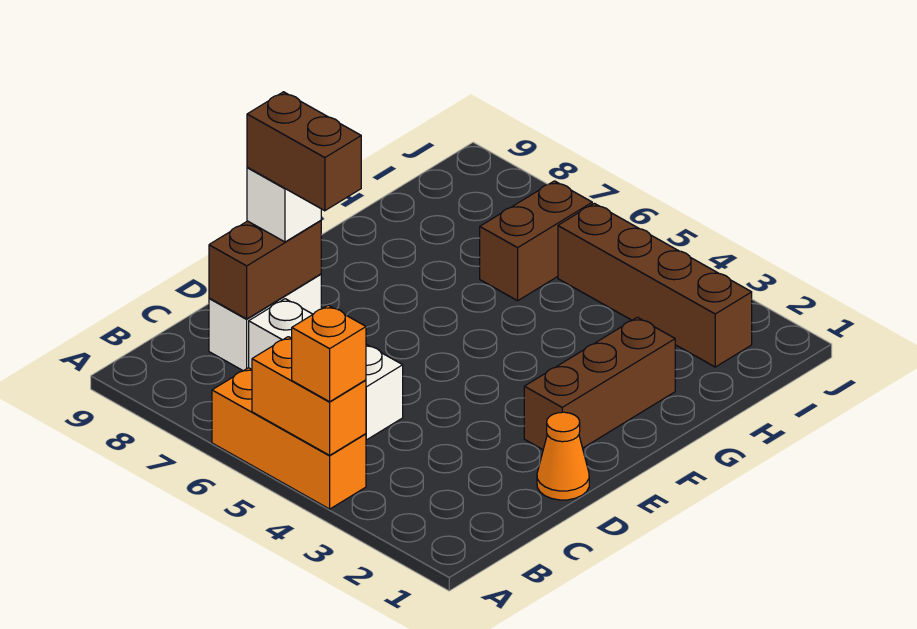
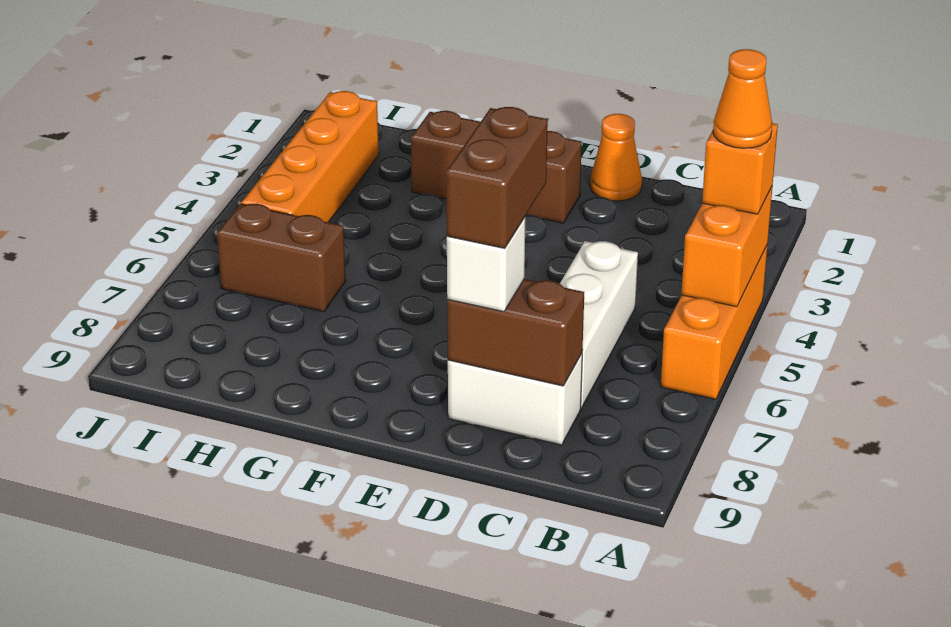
none -> orange cone A4 level 4
brown brick I2:I5 level 1 -> orange brick I2:I5 level 1

